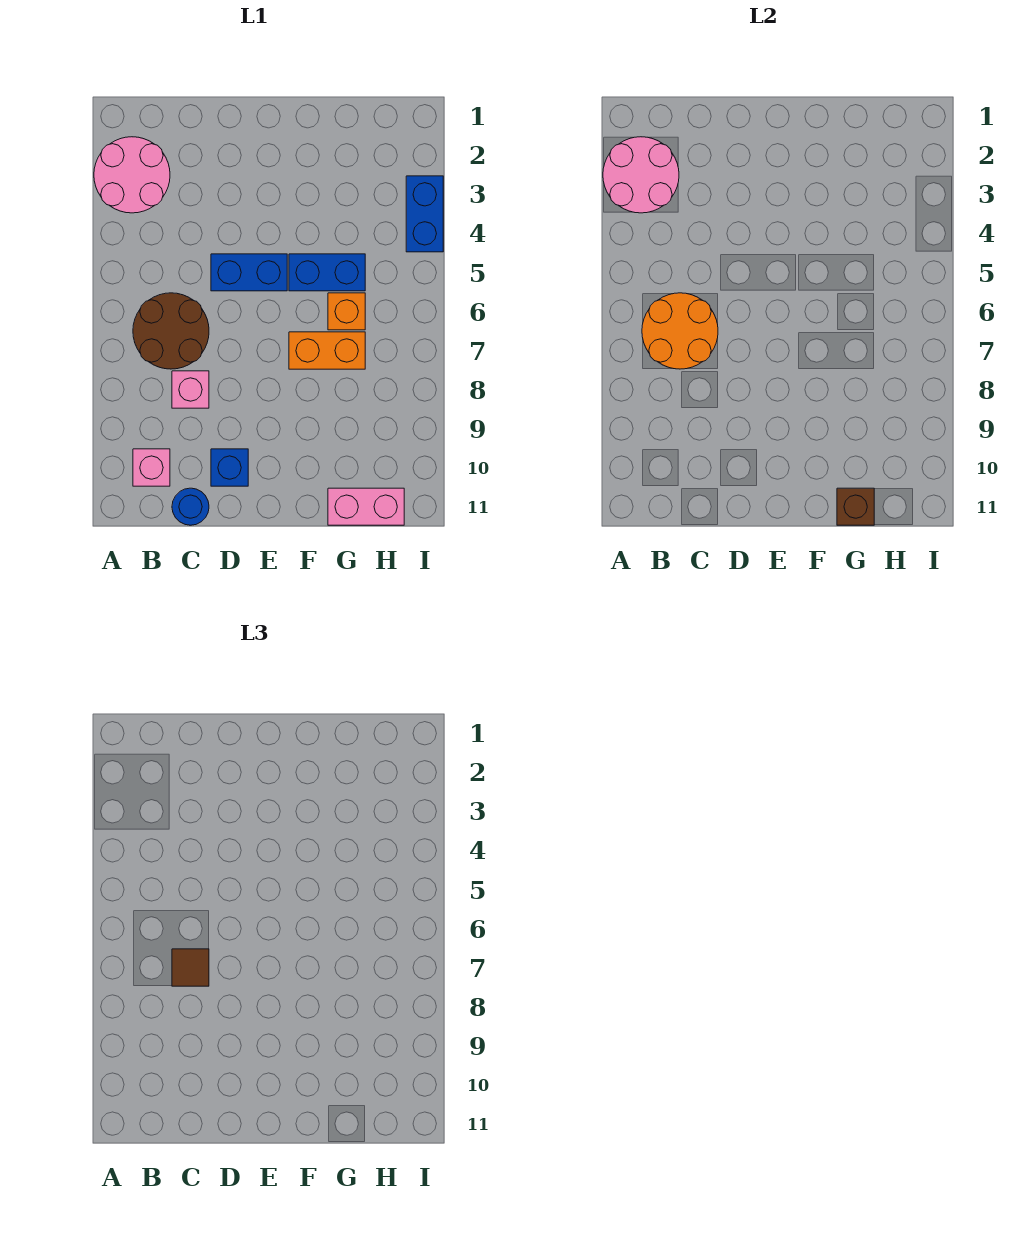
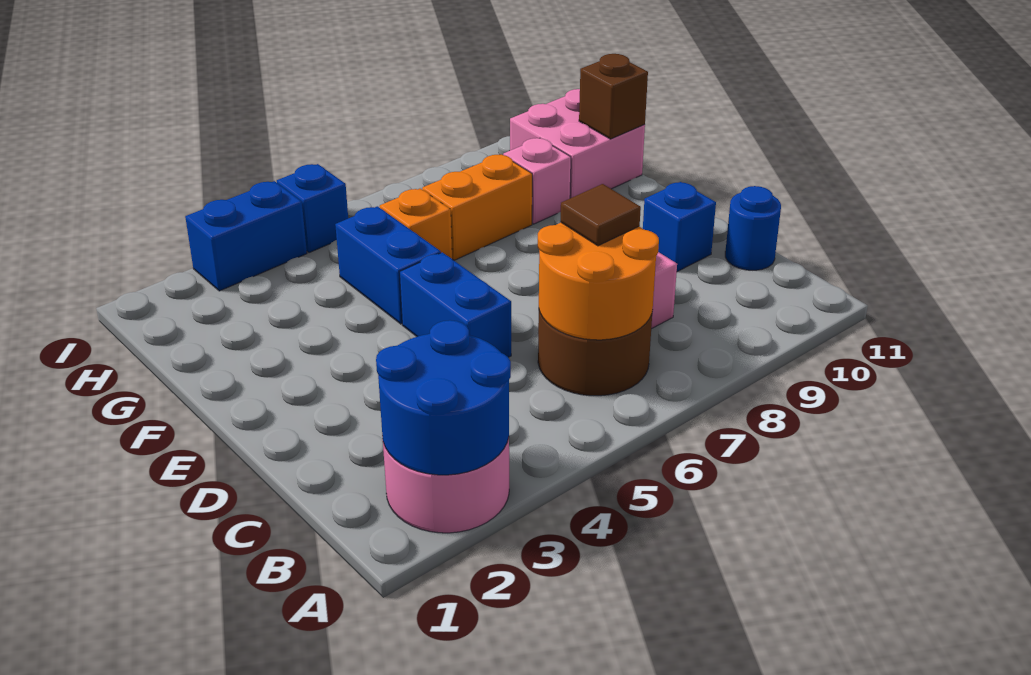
pink round brick A2:B3 level 2 -> blue round brick A2:B3 level 2
pink brick B10 level 1 -> pink brick G9 level 1
orange brick F7:G7 level 1 -> orange brick G7:G8 level 1
pink brick G11:H11 level 1 -> pink brick G10:H11 level 1
none -> blue brick I5 level 1

